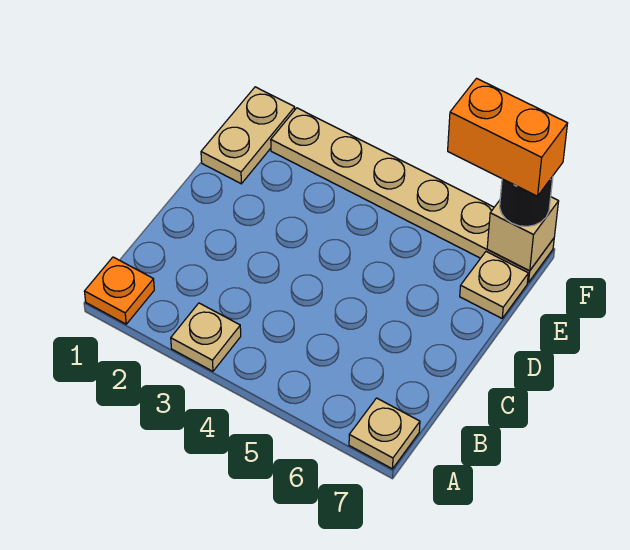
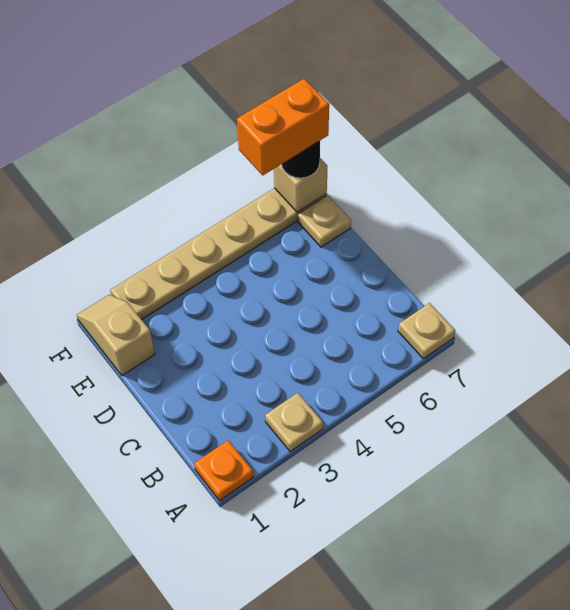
tan plate E1:F1 level 1 -> tan slope E1:F1 level 1 top E

